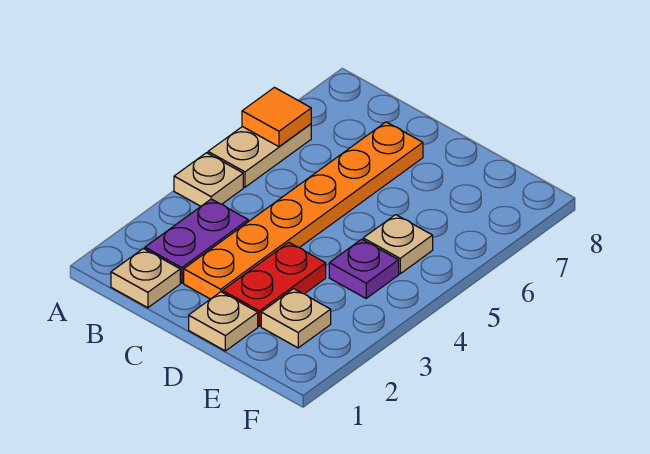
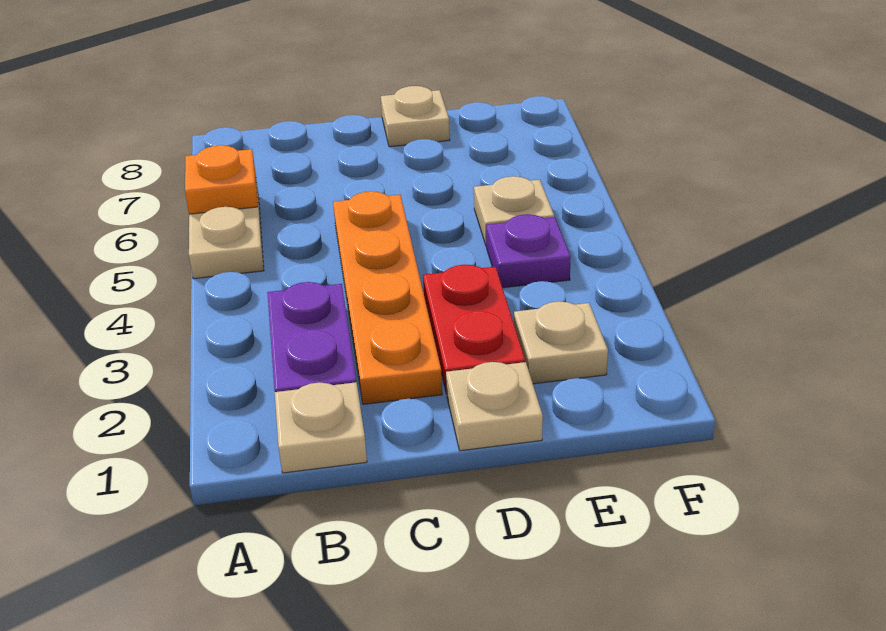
tan plate A4 level 1 -> tan plate D8 level 1
orange tile A6 level 2 -> orange plate A6 level 2
orange plate C2:C7 level 1 -> orange plate C2:C5 level 1

